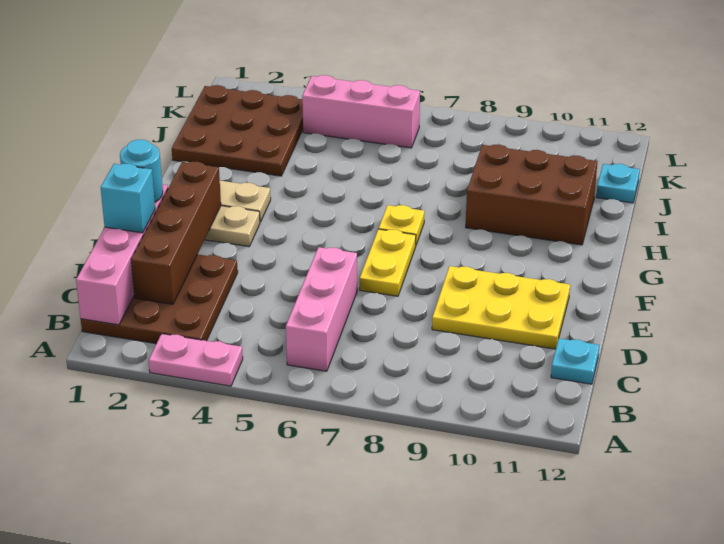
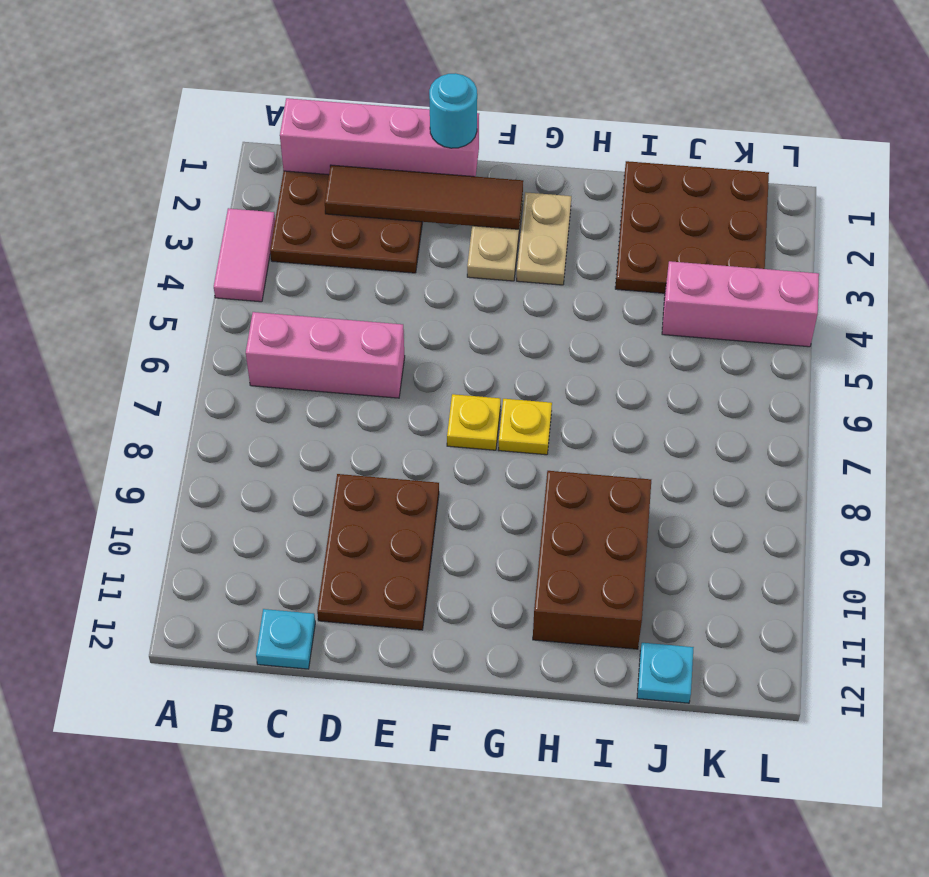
pink plate A3:A4 level 1 -> pink tile A3:A4 level 1
brown brick C2:F2 level 2 -> brown tile C2:F2 level 2
cyan brick D1 level 3 -> none
yellow plate D9:E11 level 1 -> brown plate D9:E11 level 1
yellow plate E7:F7 level 1 -> yellow plate F7 level 1
pink brick K4:K6 level 1 -> pink brick J4:L4 level 1

